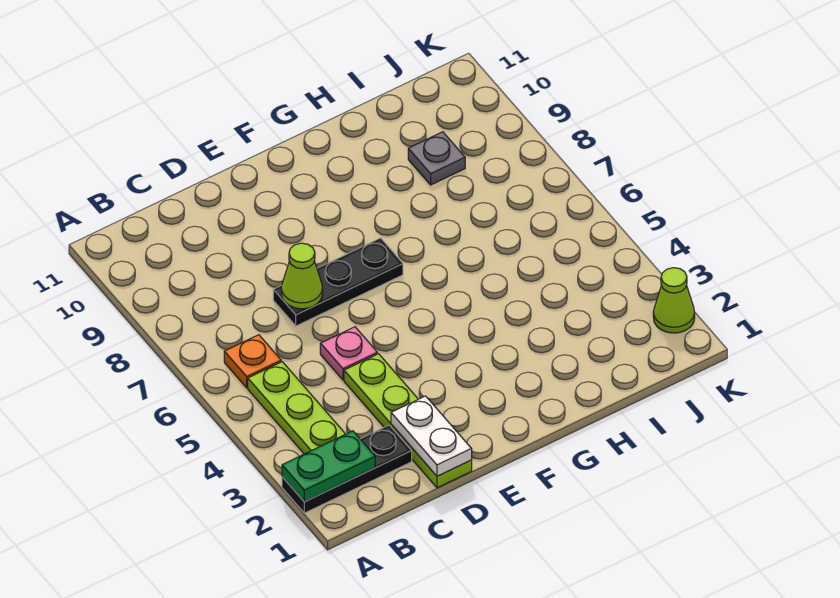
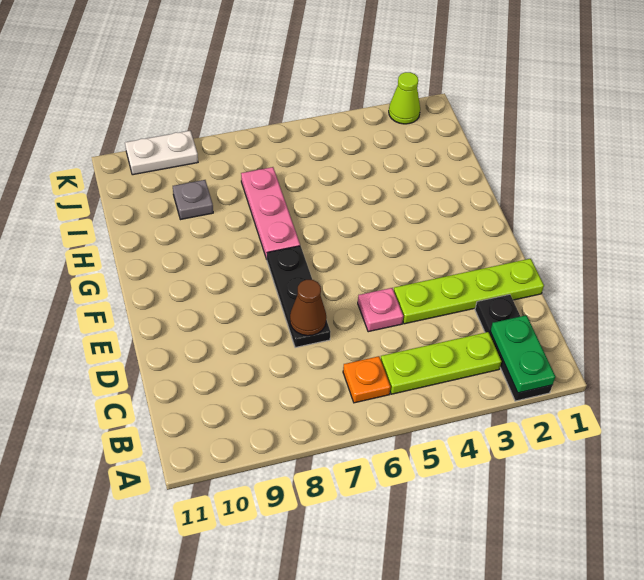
white plate D1:D2 level 2 -> white plate K9:K10 level 1
lime cone D7 level 2 -> brown cone D7 level 2
none -> pink plate G7:I7 level 1

